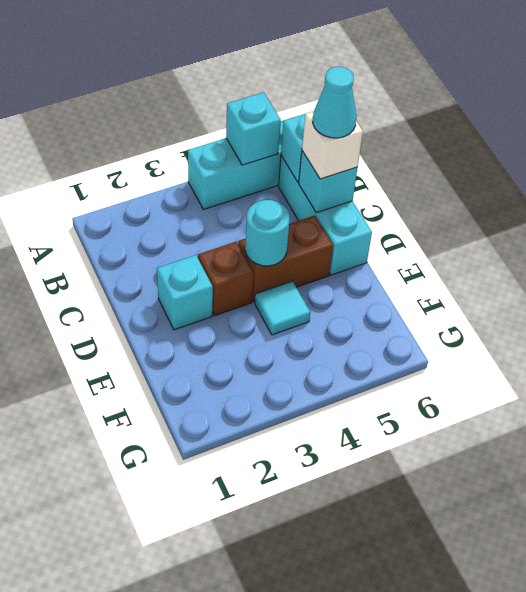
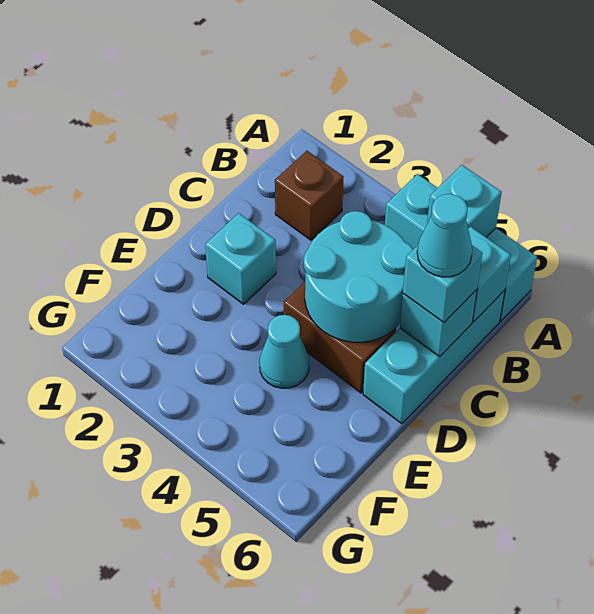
white brick C6 level 3 -> cyan brick C6 level 3
brown brick D3 level 1 -> brown brick B2 level 1
cyan round brick D4 level 2 -> cyan round brick C4:D5 level 2
cyan tile E4 level 1 -> cyan cone E4 level 1

